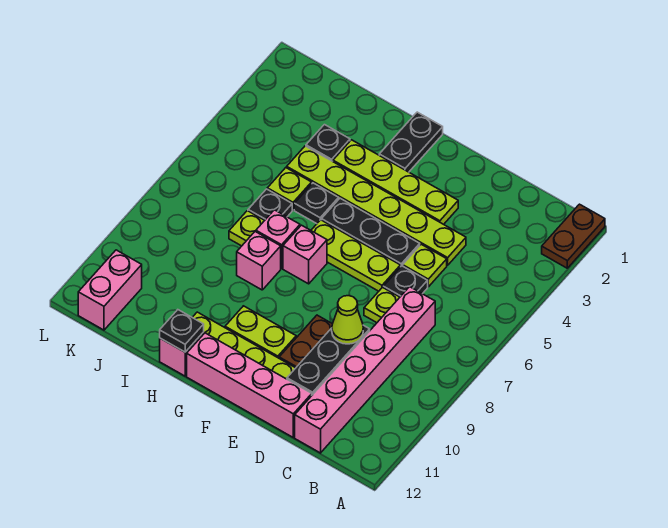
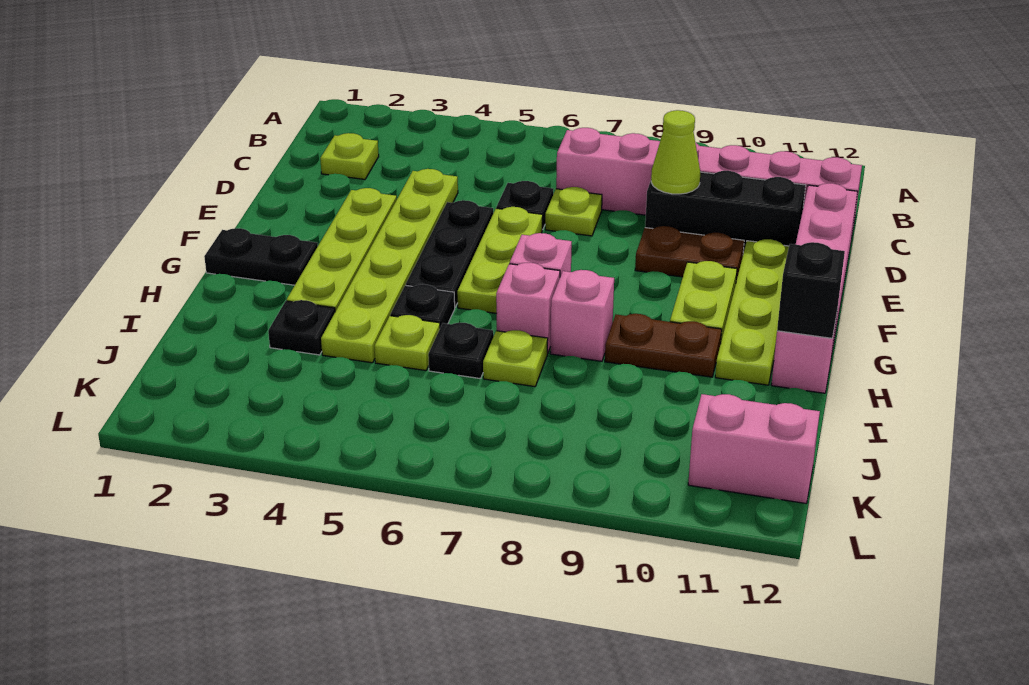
brown plate A1:A2 level 1 -> brown plate H9:H10 level 1
lime plate D5 level 1 -> lime plate C2 level 1
black plate H12 level 2 -> black brick H12 level 2

